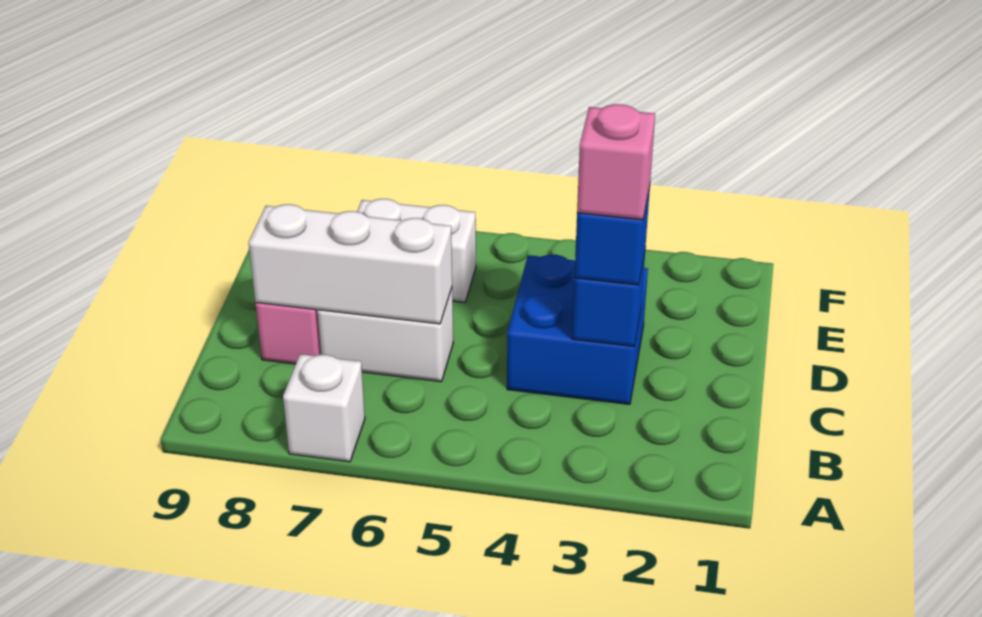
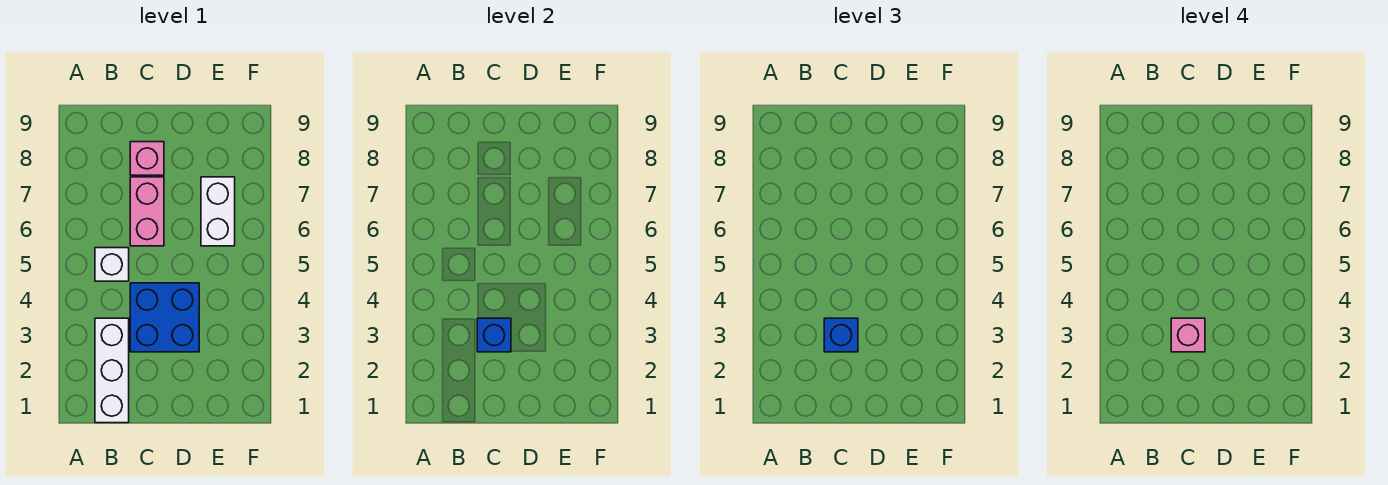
white brick A7 level 1 -> white brick B5 level 1
white brick C6:C7 level 1 -> pink brick C6:C7 level 1
white brick C6:C8 level 2 -> white brick B1:B3 level 1

